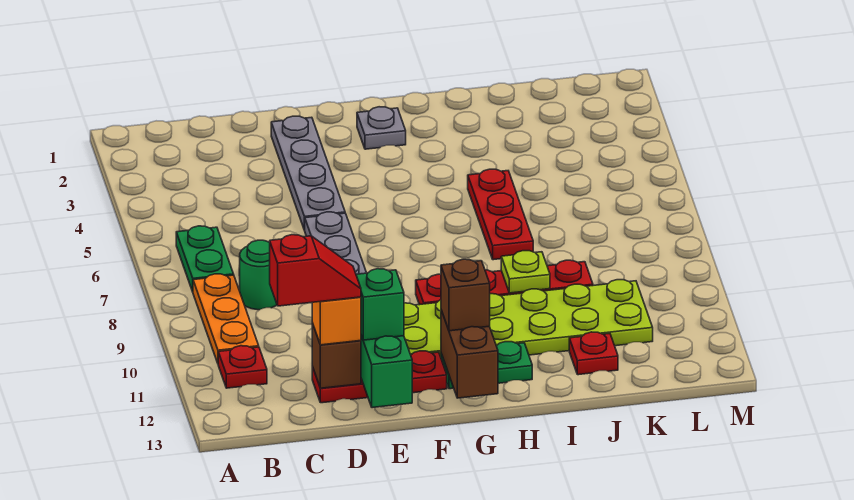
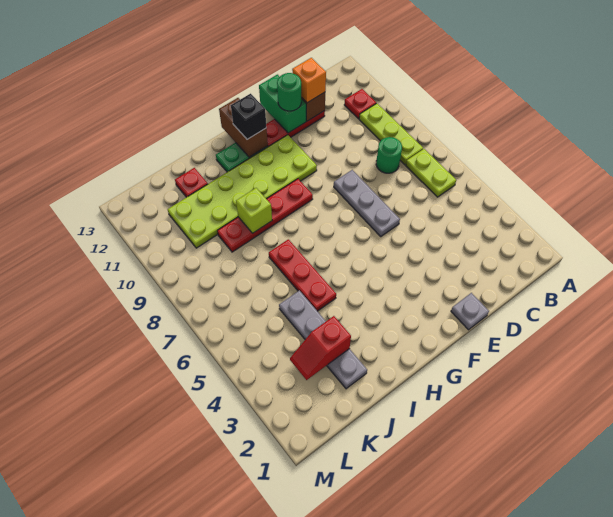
green plate B6:B7 level 1 -> lime plate B6:B7 level 1
orange plate B8:B10 level 1 -> lime plate B8:B10 level 1
red slope C12:D12 level 4 top C -> red slope J3:K3 level 2 top J
grey plate E2:E5 level 1 -> grey plate J2:J5 level 1
green brick E12 level 3 -> green round brick E12 level 3
grey plate G2 level 1 -> grey plate E1 level 1
brown brick G12 level 3 -> black brick G12 level 3
lime plate I9 level 2 -> lime brick I9 level 2

